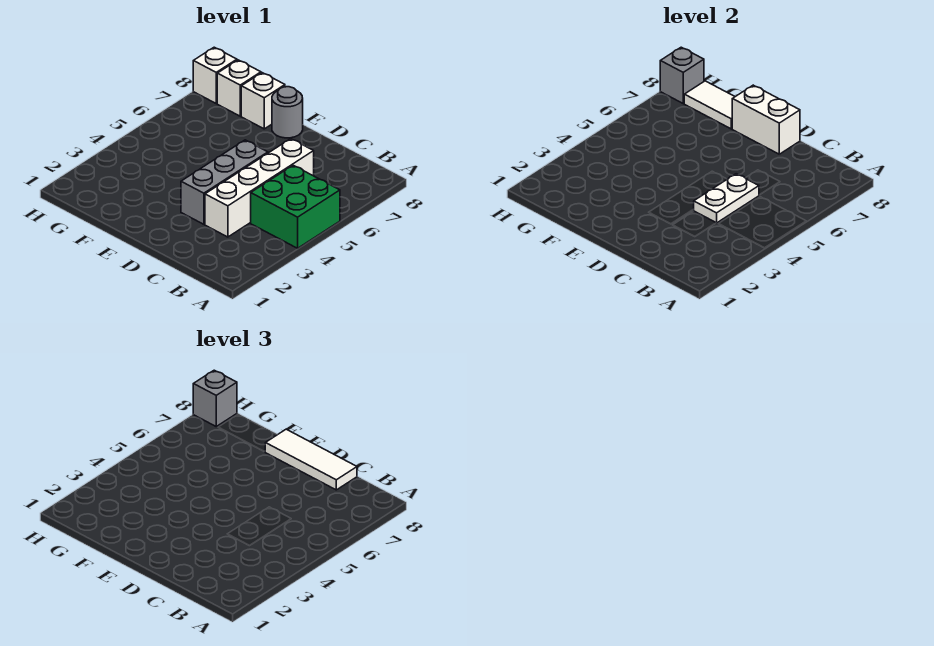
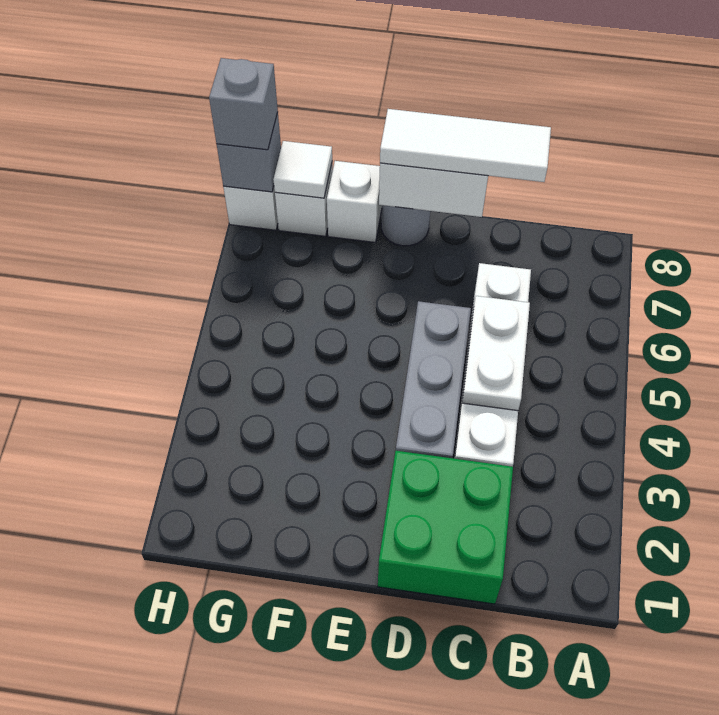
green brick A4:B5 level 1 -> green brick C1:D2 level 1
white tile F8:G8 level 2 -> white tile G8 level 2

